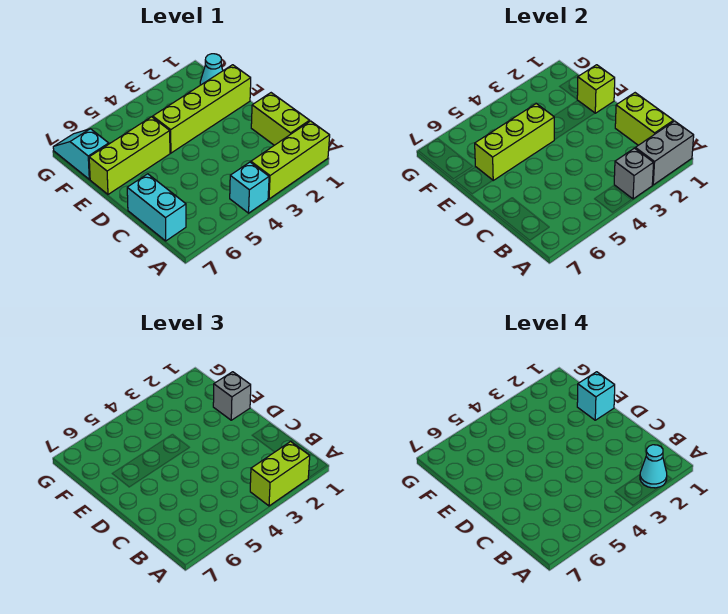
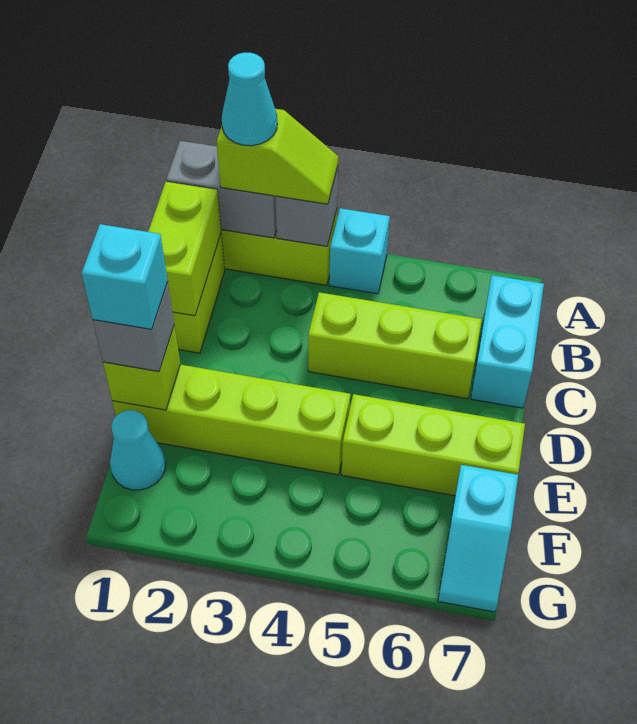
lime brick A2:A3 level 3 -> lime slope A2:A3 level 3 top 2
lime brick E4:E6 level 2 -> lime brick C4:C6 level 1

